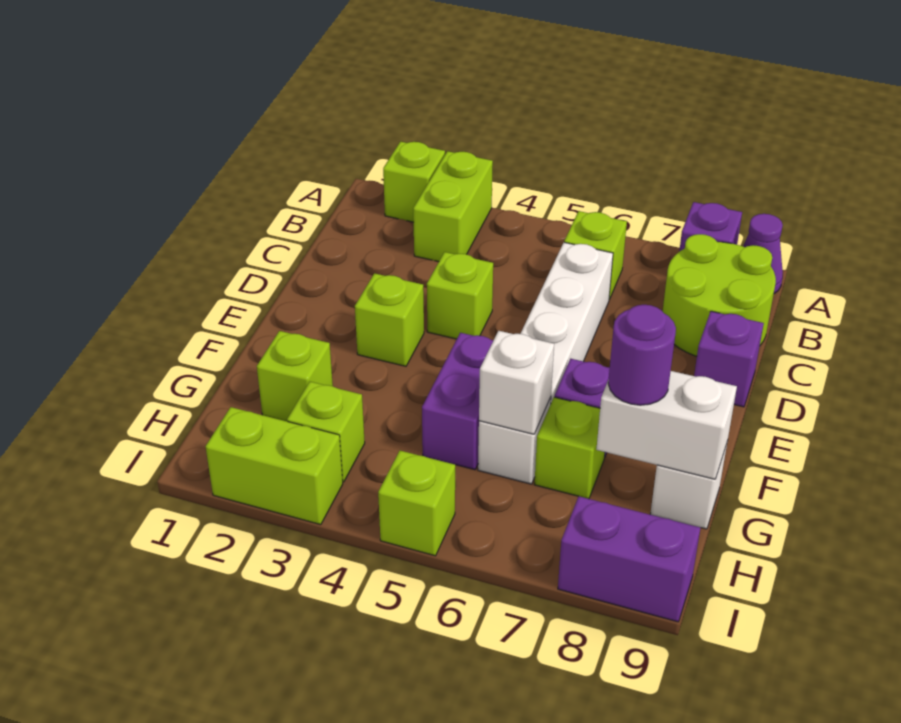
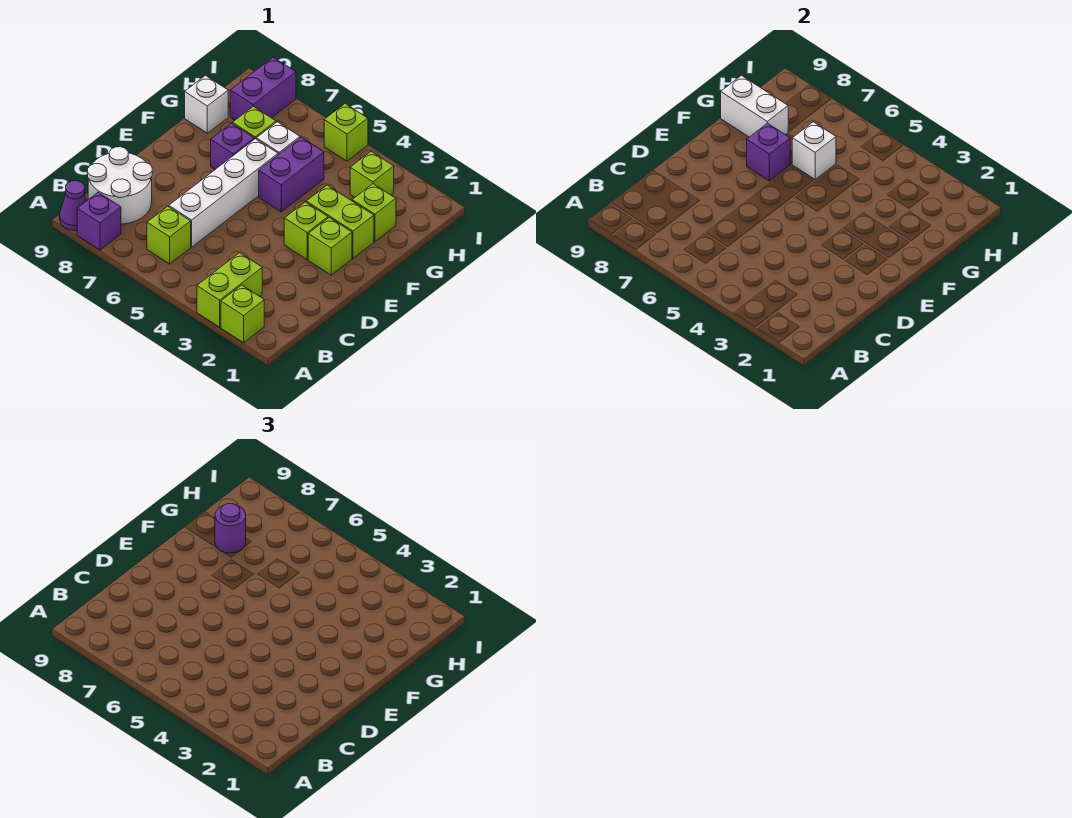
lime round brick B8:C9 level 1 -> white round brick B8:C9 level 1
lime brick D4 level 1 -> lime brick E2 level 1
purple brick D9 level 1 -> purple brick F7 level 2
lime brick I2:I3 level 1 -> lime brick F2:F3 level 1
purple brick I8:I9 level 1 -> purple brick H8:I8 level 1

